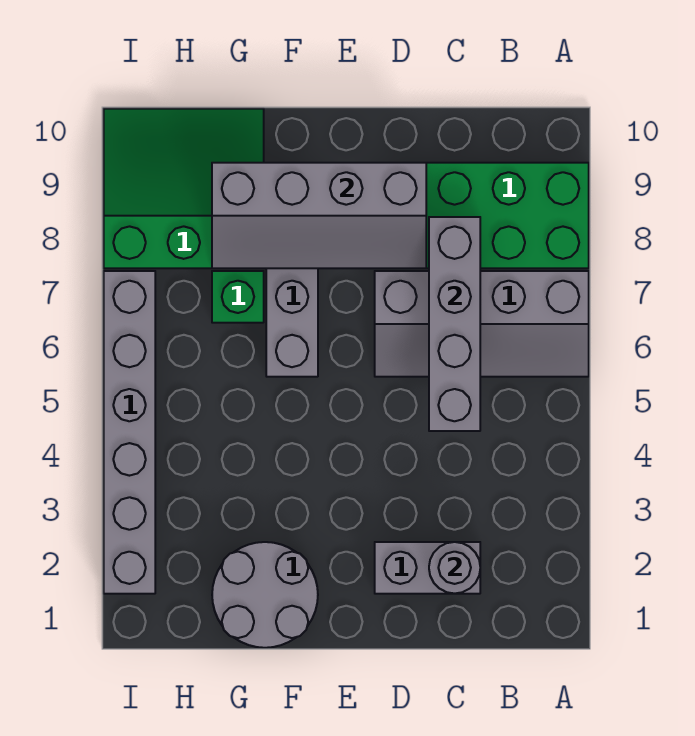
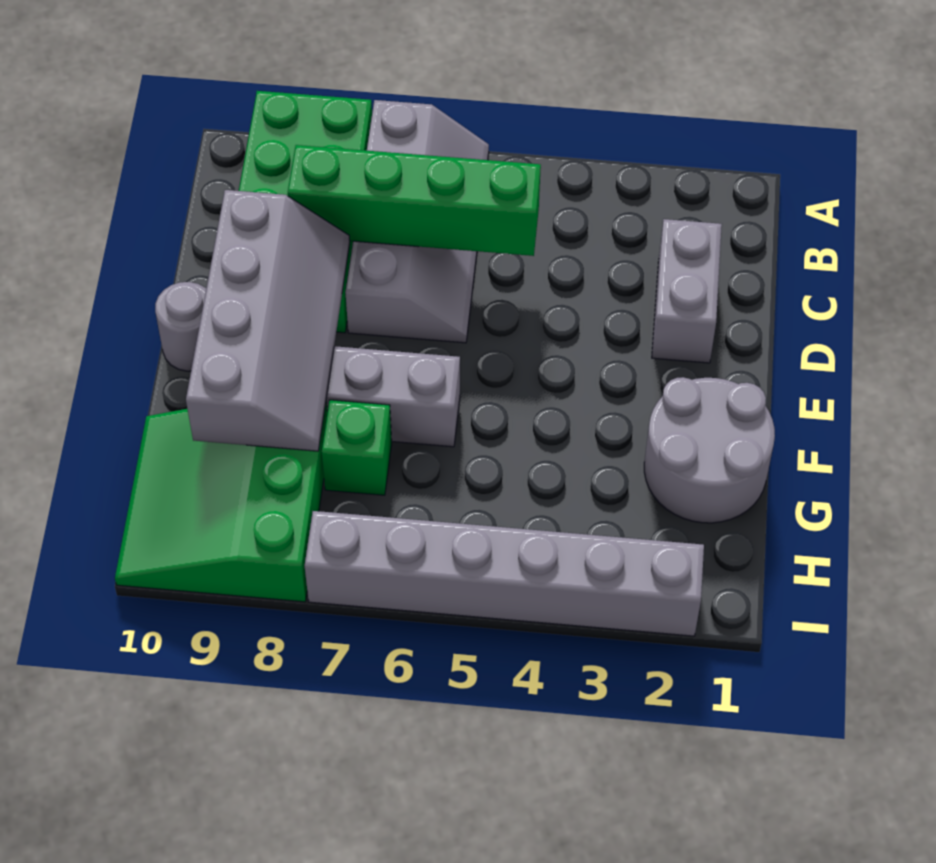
grey round brick C2 level 2 -> grey round brick E10 level 1
grey brick C5:C8 level 2 -> green brick C5:C8 level 2

